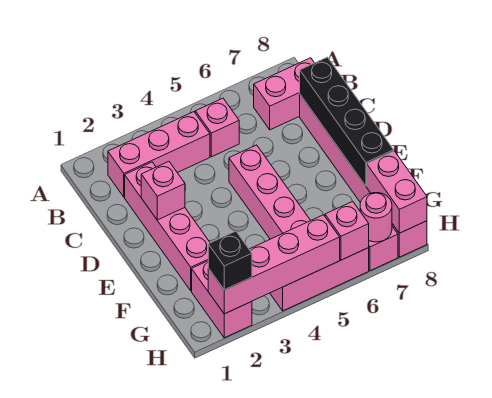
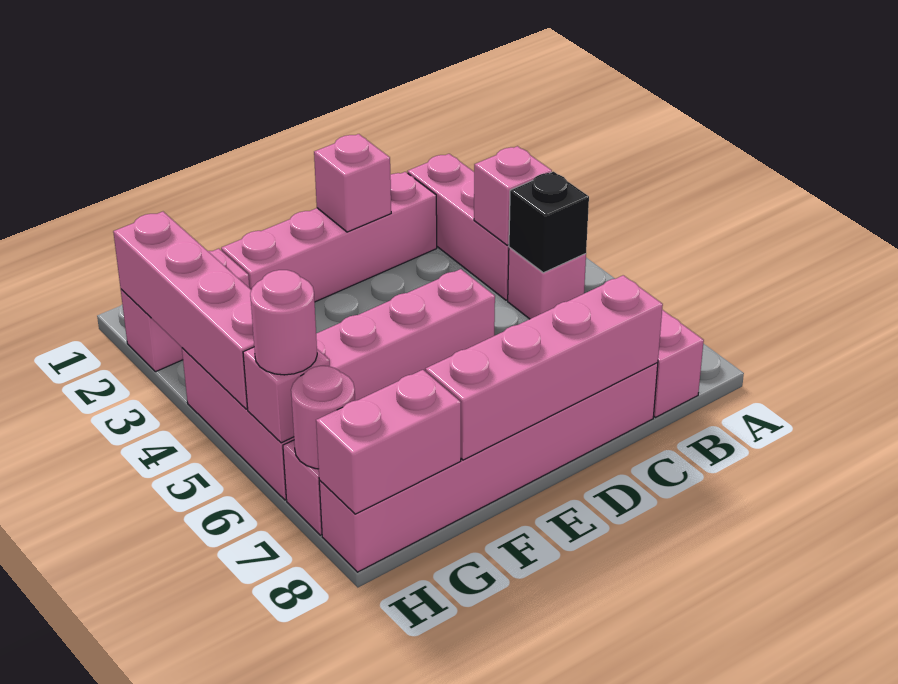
none -> pink brick B4 level 2
black brick C8:F8 level 2 -> pink brick C8:F8 level 2
black brick H2 level 3 -> black brick B5 level 2
none -> pink round brick H6 level 3

